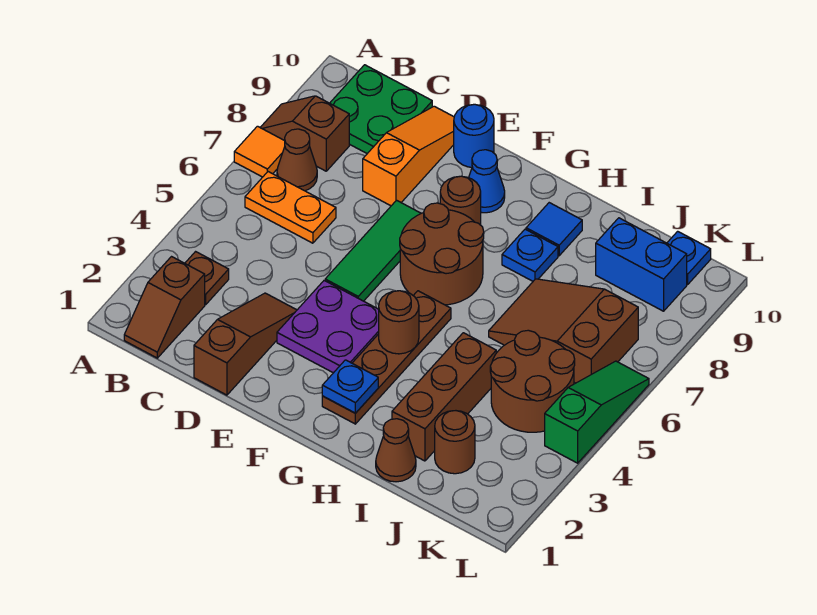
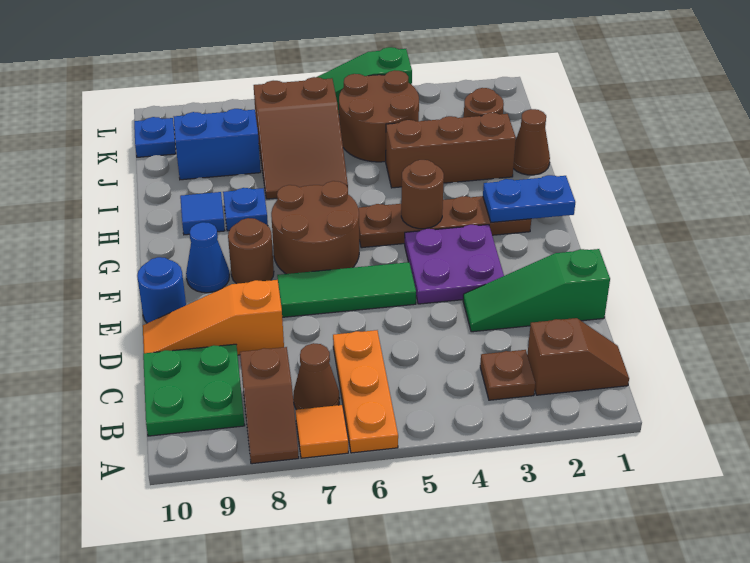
orange plate B6:C6 level 1 -> orange plate A6:C6 level 1
brown slope D1:D3 level 1 top 1 -> green slope D1:D3 level 1 top 1
blue plate G2 level 2 -> blue plate G1:G2 level 2
blue brick J9:K9 level 1 -> blue brick J8:J9 level 1

